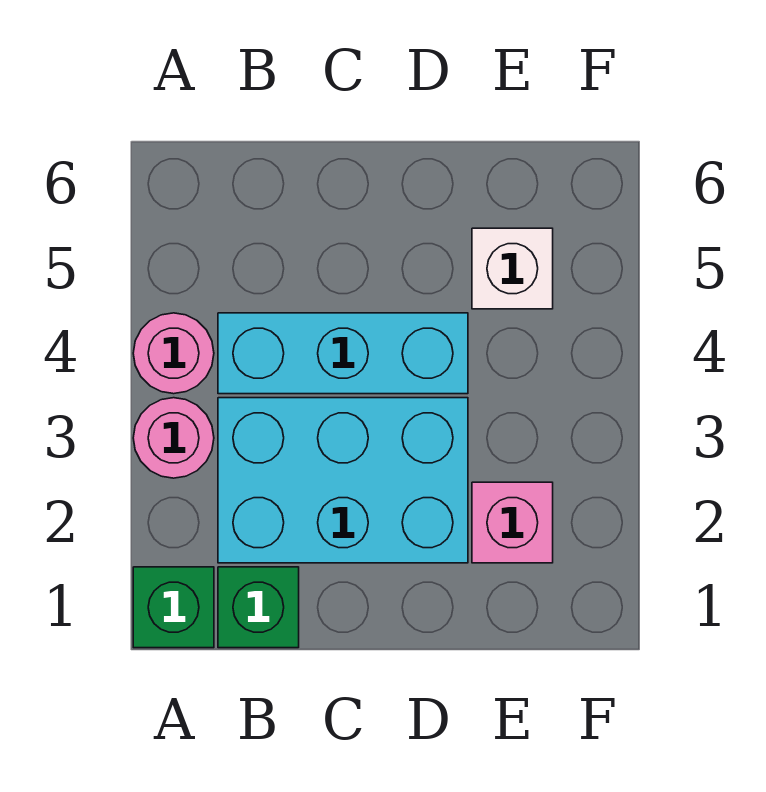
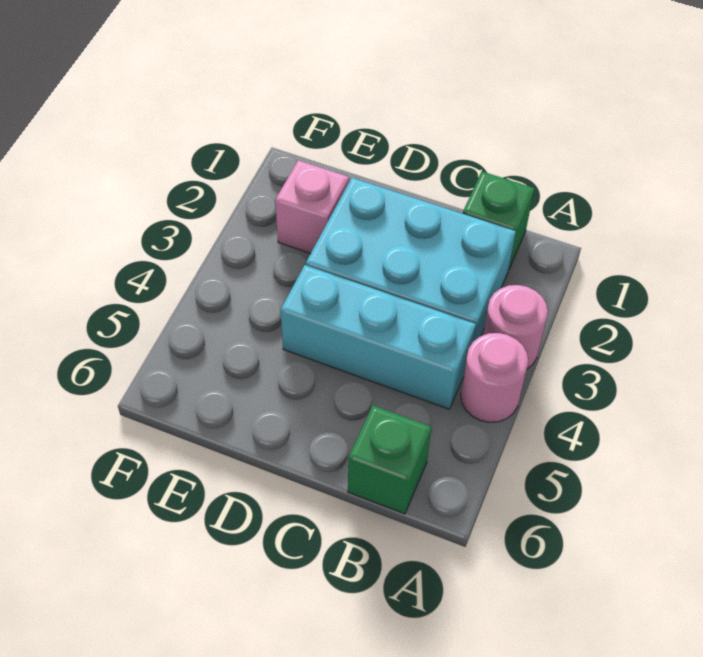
green brick A1 level 1 -> green brick B6 level 1
white brick E5 level 1 -> none

